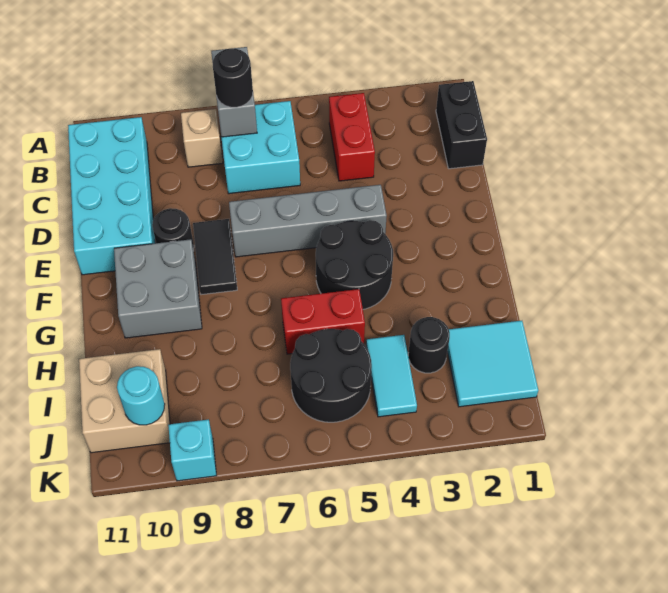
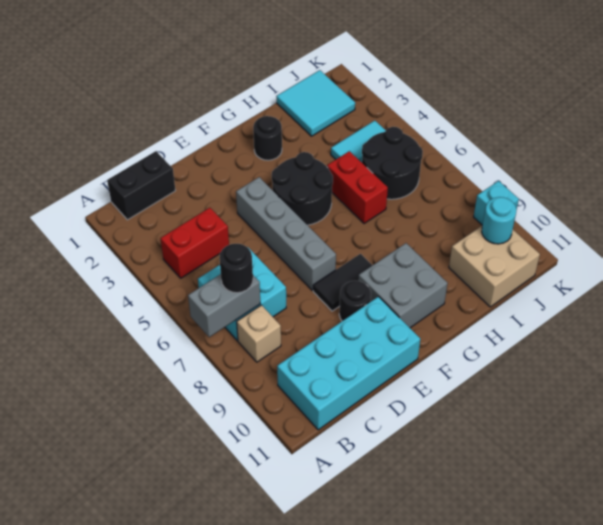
black round brick I3 level 1 -> black round brick G2 level 1

